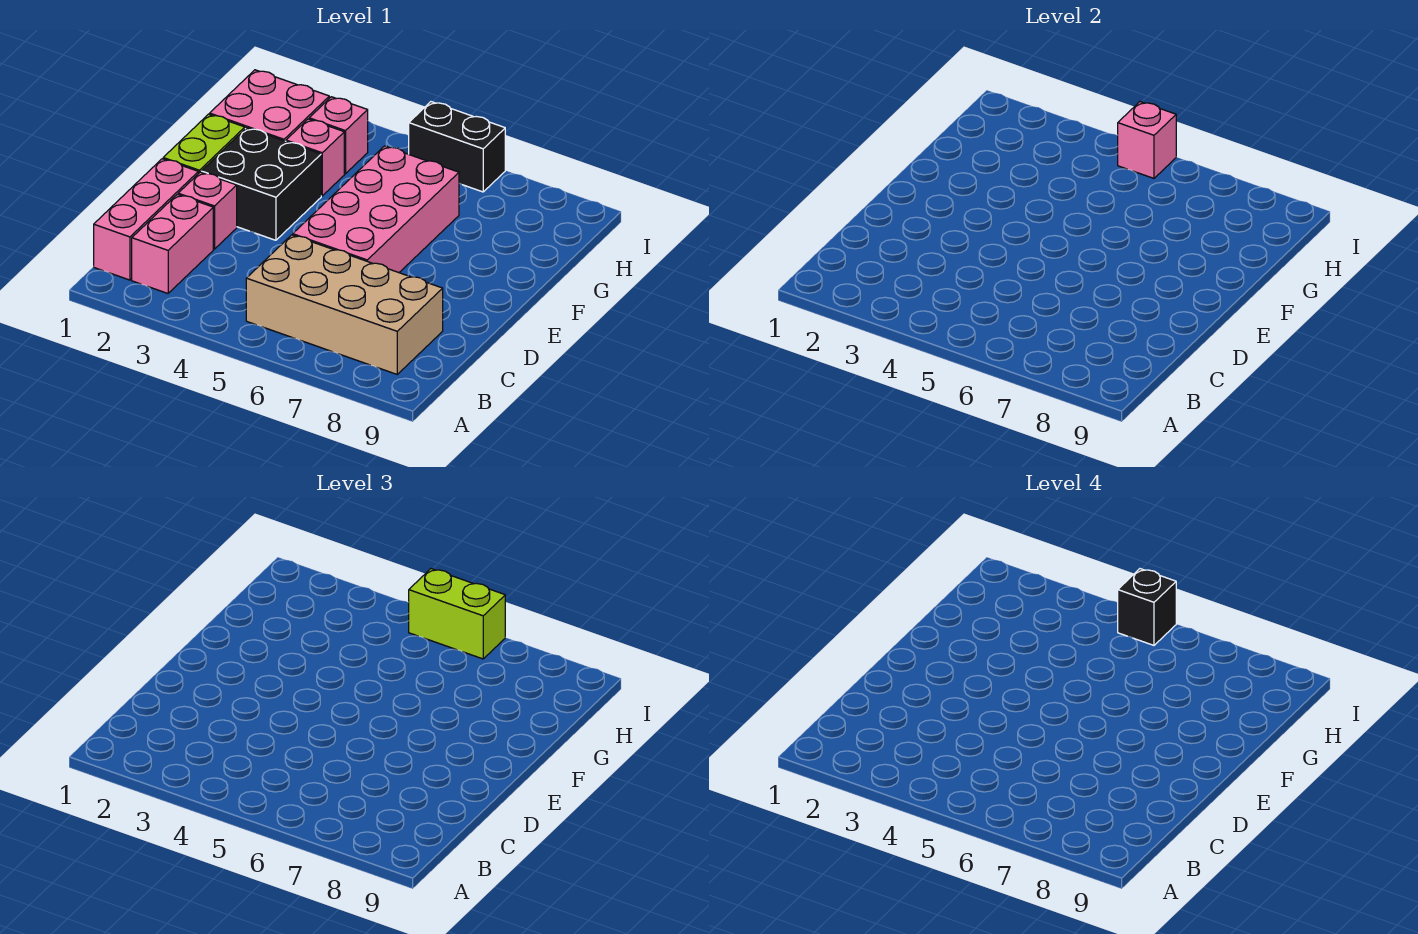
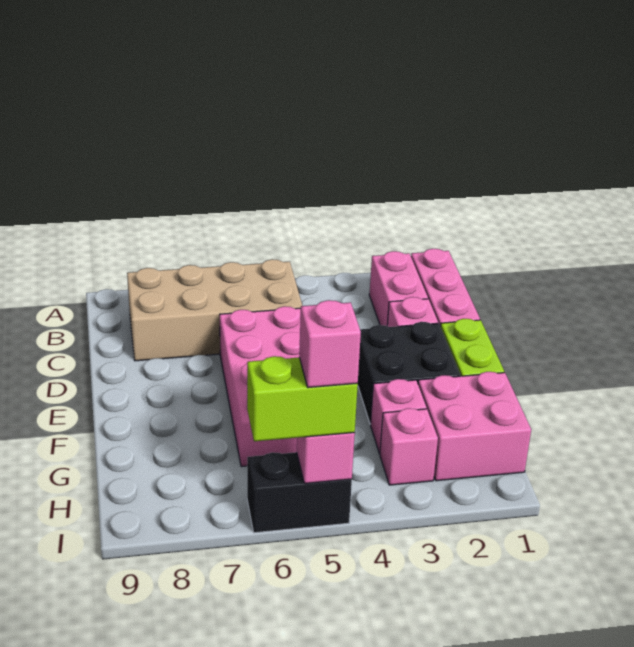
black brick I5 level 4 -> pink brick I5 level 4

